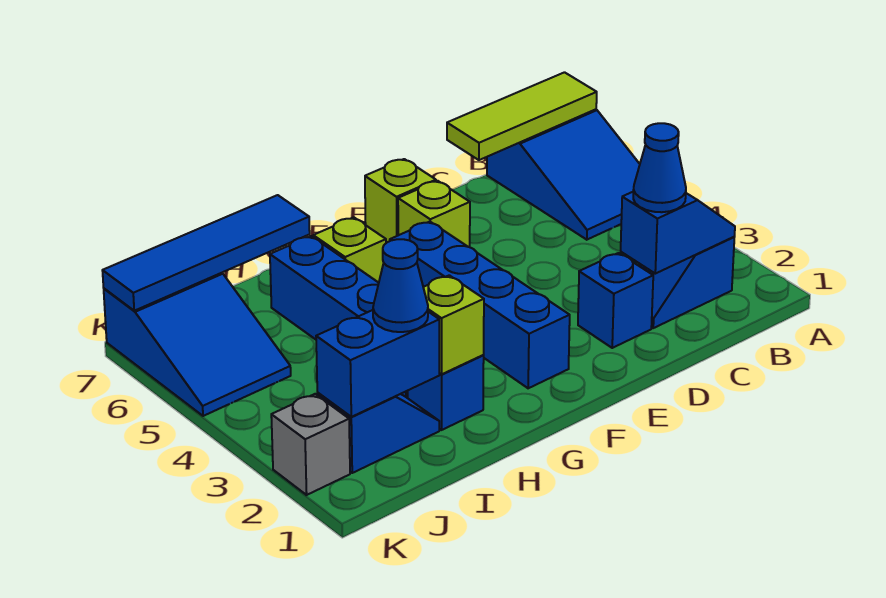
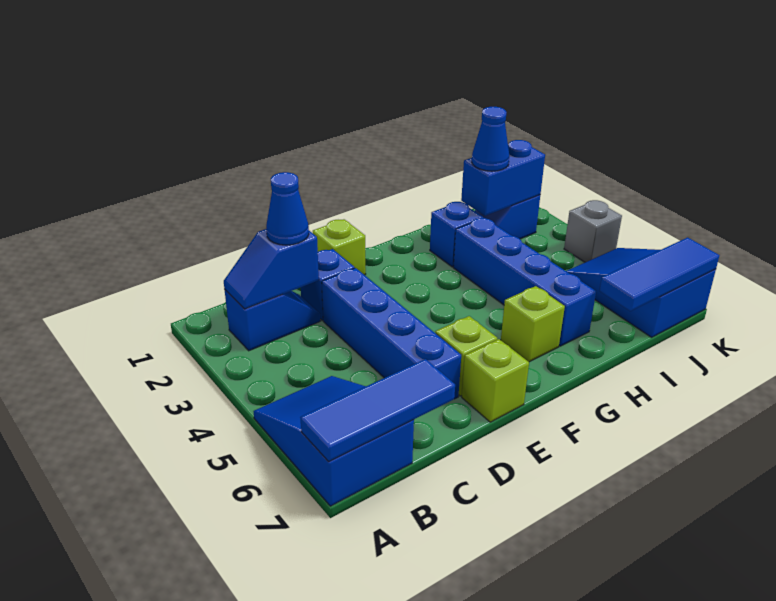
lime tile A7:C7 level 2 -> blue tile A7:C7 level 2
blue brick F2:F5 level 1 -> blue brick D3:D6 level 1
lime brick H2 level 2 -> lime brick E1 level 1
blue tile H7:K7 level 2 -> blue tile I7:K7 level 2
grey brick K2 level 1 -> grey brick K4 level 1

